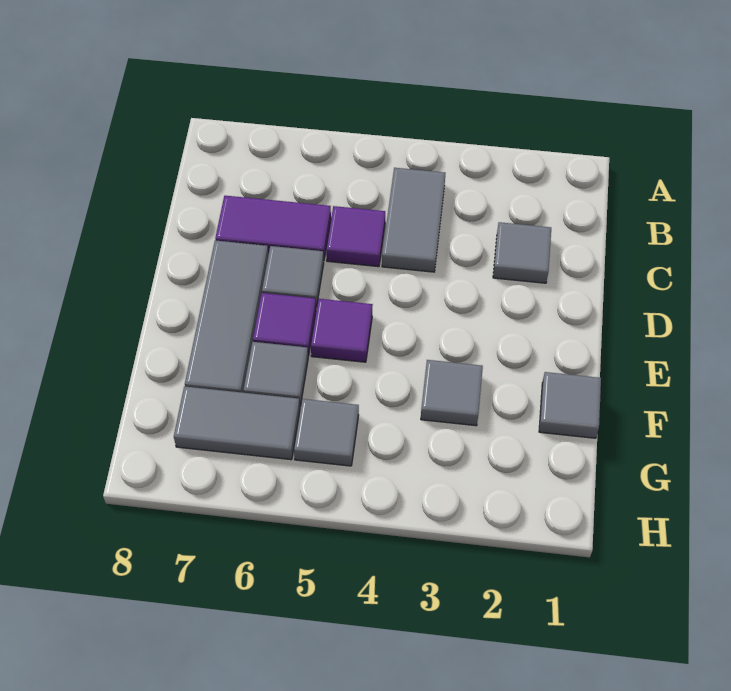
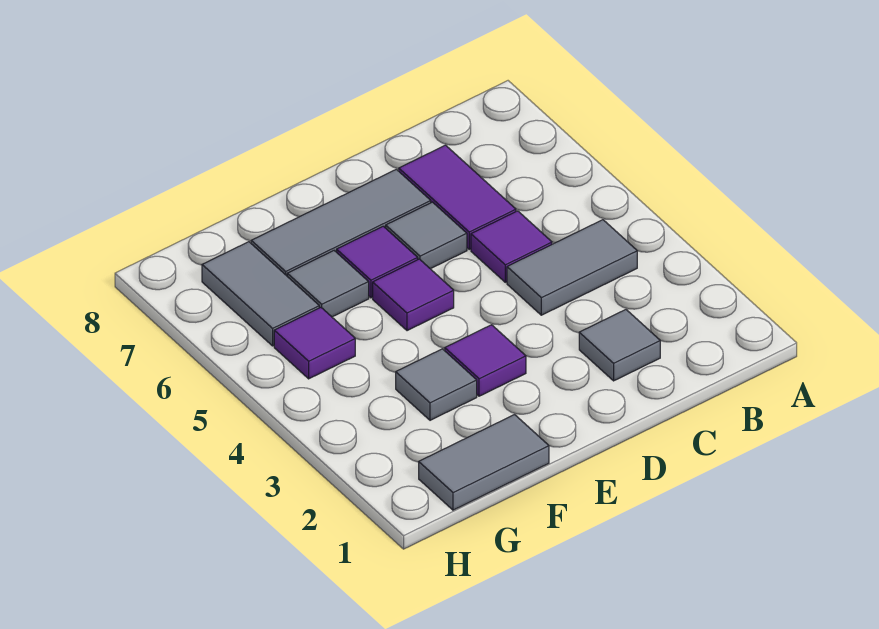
none -> purple tile E3 level 1
grey tile F1 level 1 -> grey tile F1:G1 level 1
grey tile G5 level 1 -> purple tile G5 level 1

